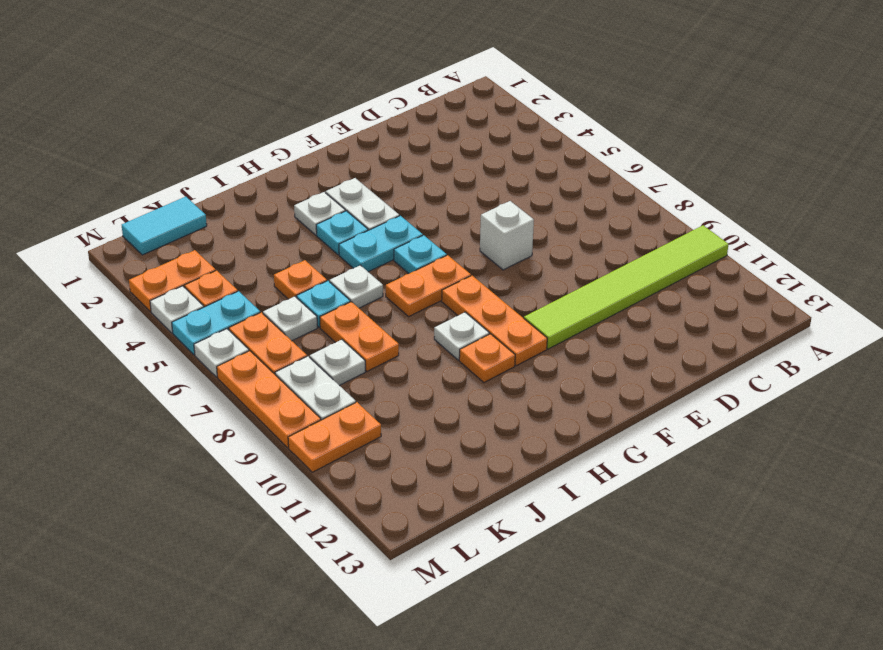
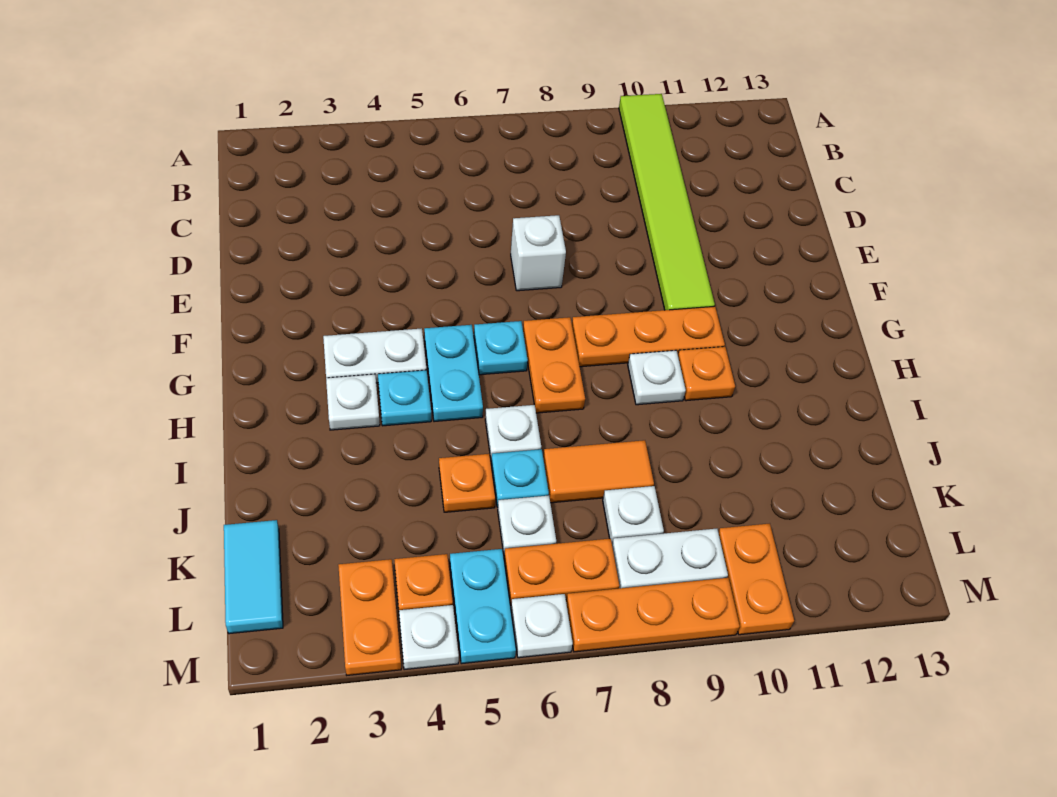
orange plate J7:J8 level 1 -> orange tile J7:J8 level 1

